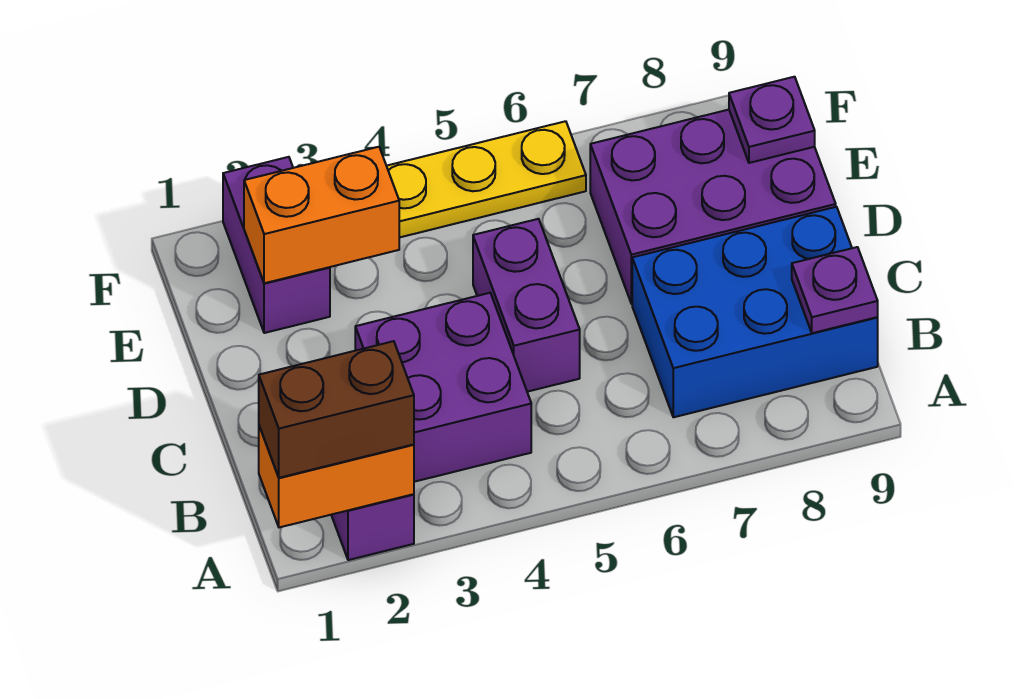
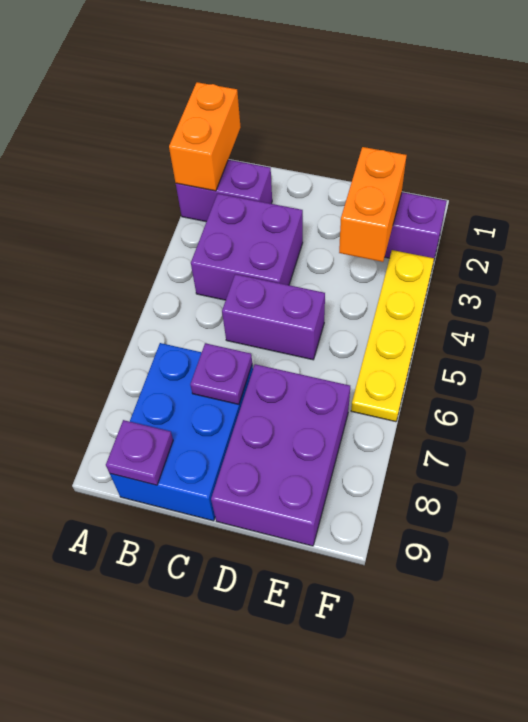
brown brick A1:A2 level 3 -> none
purple plate E9 level 2 -> purple plate C7 level 2

